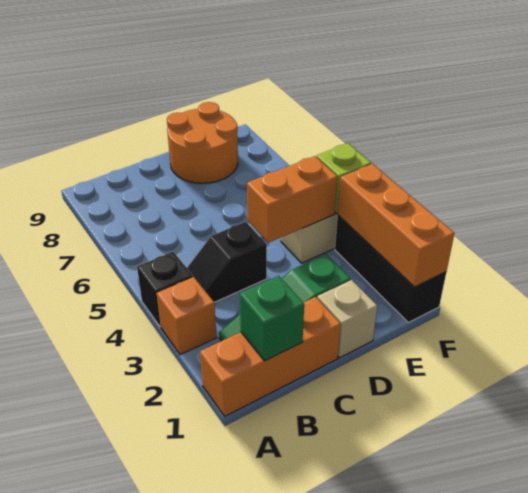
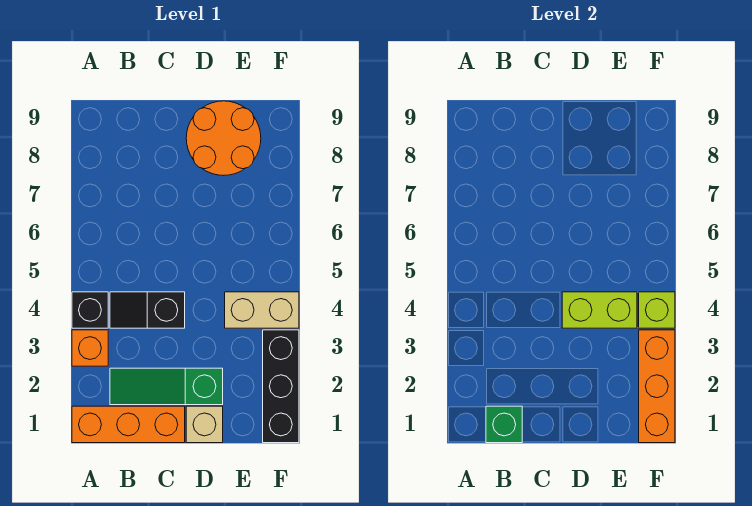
orange brick D4:E4 level 2 -> lime brick D4:E4 level 2

